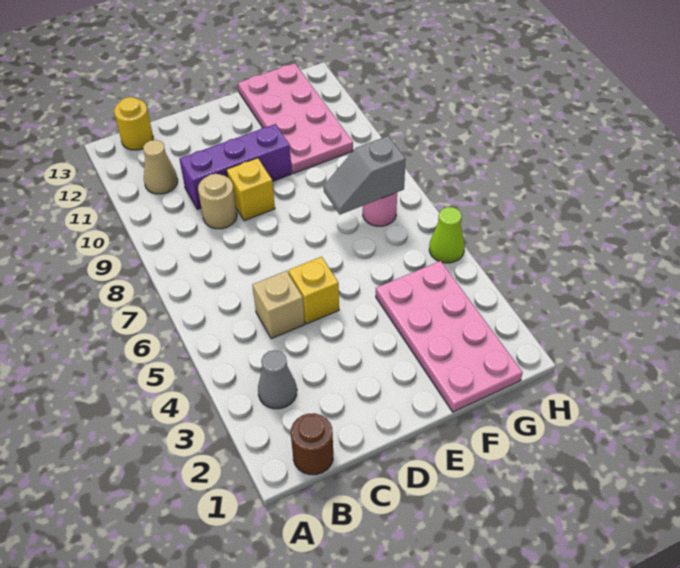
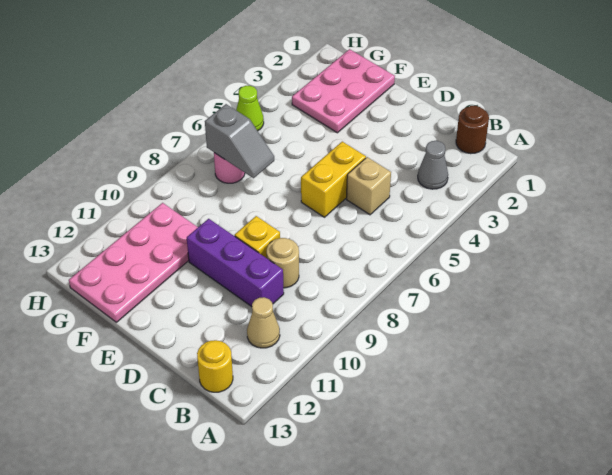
yellow brick D5 level 1 -> yellow brick D5:D6 level 1
pink plate F1:G4 level 1 -> pink plate F1:G3 level 1

